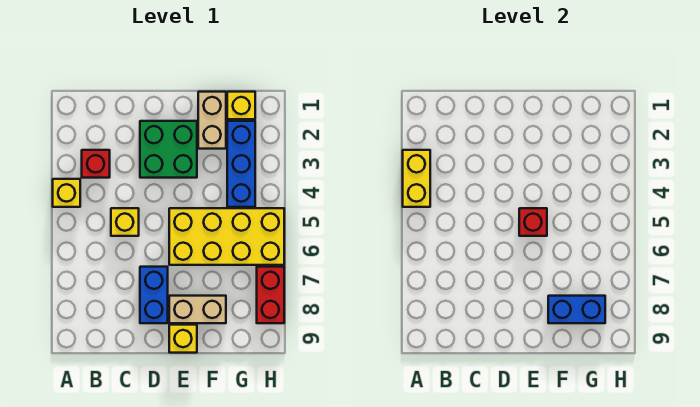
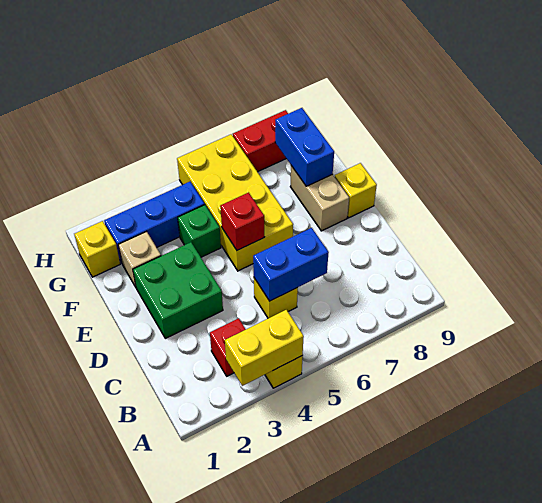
blue brick D7:D8 level 1 -> blue brick C5:C6 level 2
tan brick F1:F2 level 1 -> tan brick F2 level 1
none -> green brick F4 level 1

